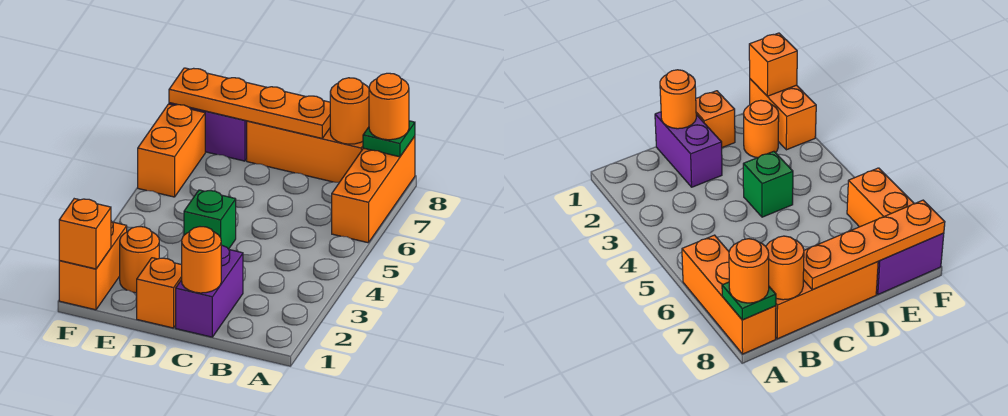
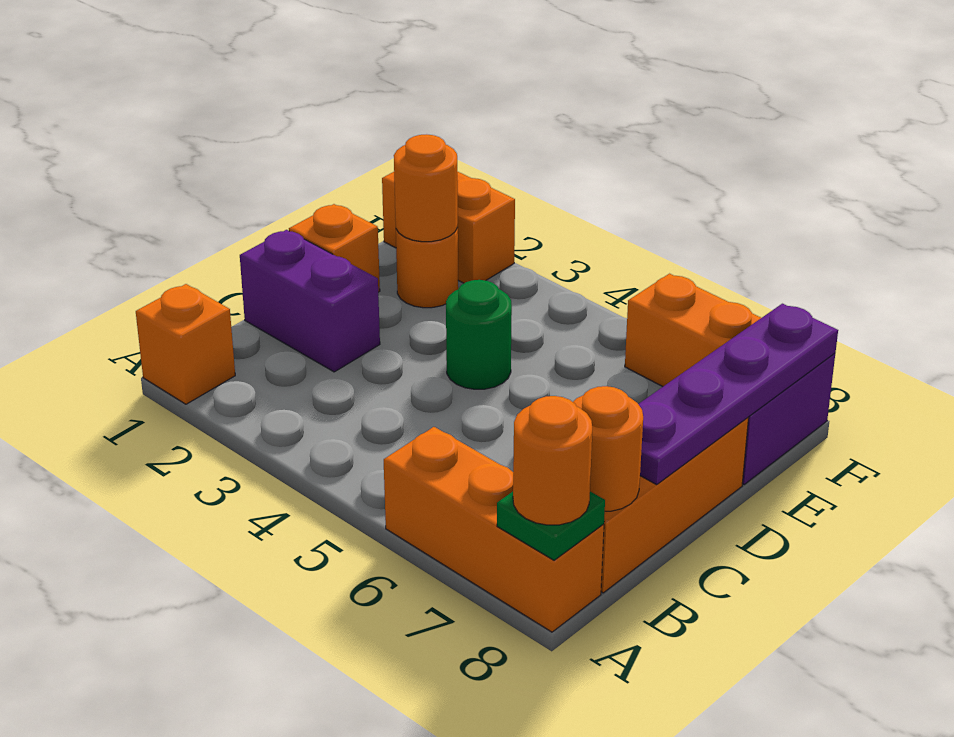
orange round brick C1 level 2 -> orange round brick E2 level 2
orange plate C8:F8 level 2 -> purple plate C8:F8 level 2
green brick D4 level 1 -> green round brick D4 level 1
orange brick F1 level 2 -> orange brick A1 level 1

